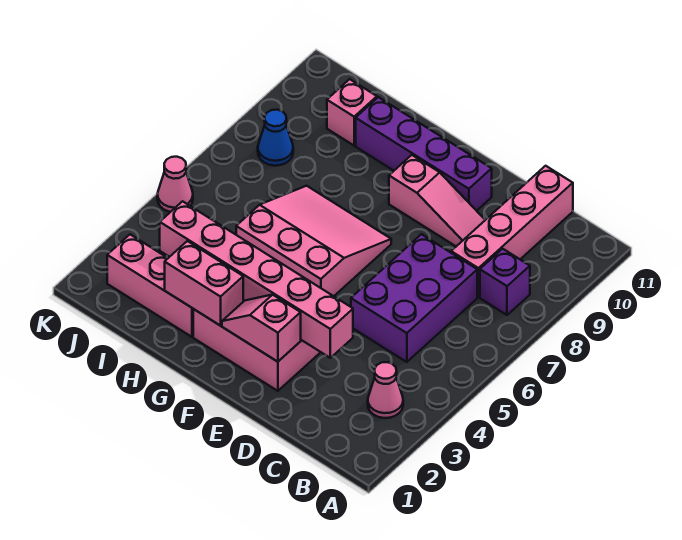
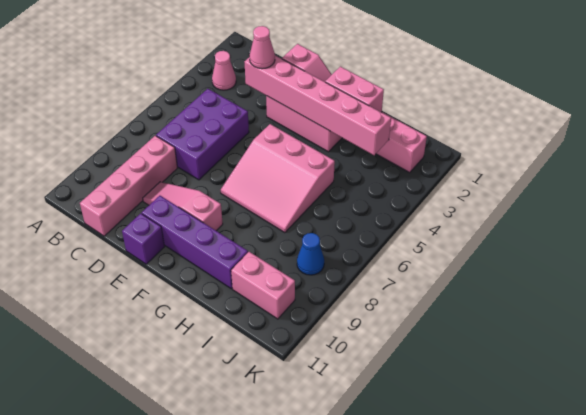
purple brick B8 level 1 -> purple brick E11 level 1
pink brick I10 level 1 -> pink brick I10:J10 level 1
pink cone K5 level 1 -> pink cone D3 level 3

